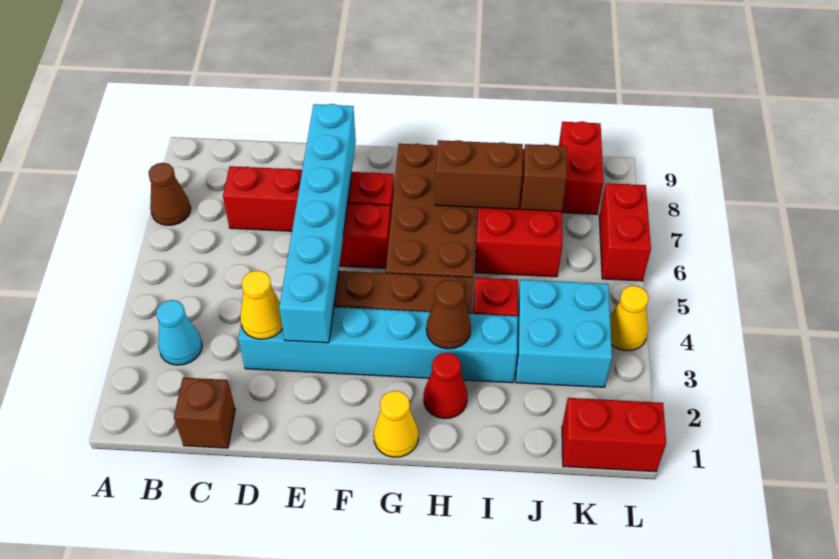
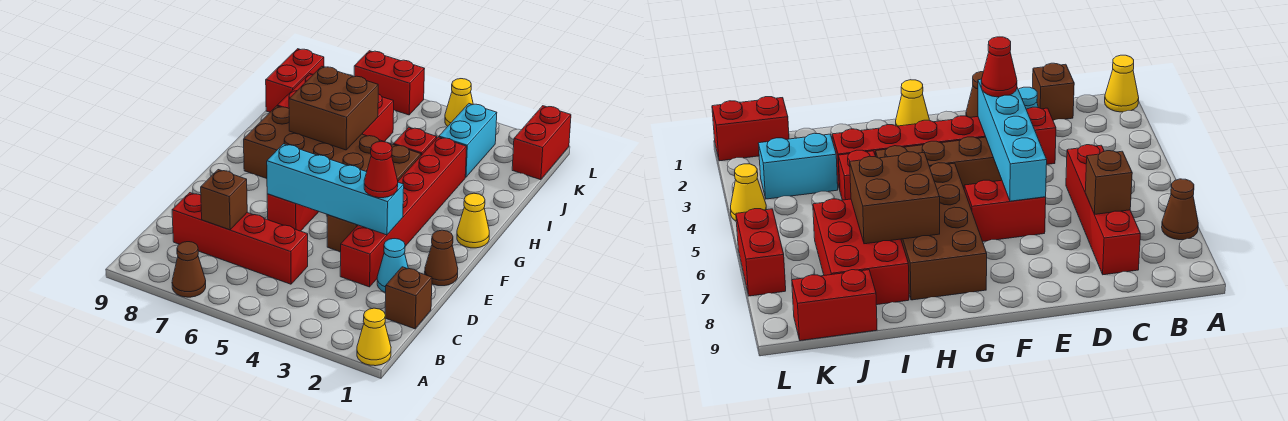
cyan cone B3 level 1 -> cyan cone D2 level 1
red brick C7:F7 level 1 -> red brick C5:C8 level 1
cyan brick D3:I3 level 1 -> red brick D3:I3 level 1
yellow cone D3 level 2 -> yellow cone A1 level 1
cyan brick E3:E8 level 2 -> cyan brick E3:E6 level 2
red cone H2 level 1 -> red cone E3 level 3
brown cone H3 level 2 -> brown cone E1 level 1
brown brick H7:I7 level 2 -> brown brick H6:I7 level 2
cyan brick J3:K4 level 1 -> cyan brick J3:K3 level 1
brown brick J7 level 2 -> brown brick C7 level 2
red brick K8:K9 level 1 -> red brick J9:K9 level 1

